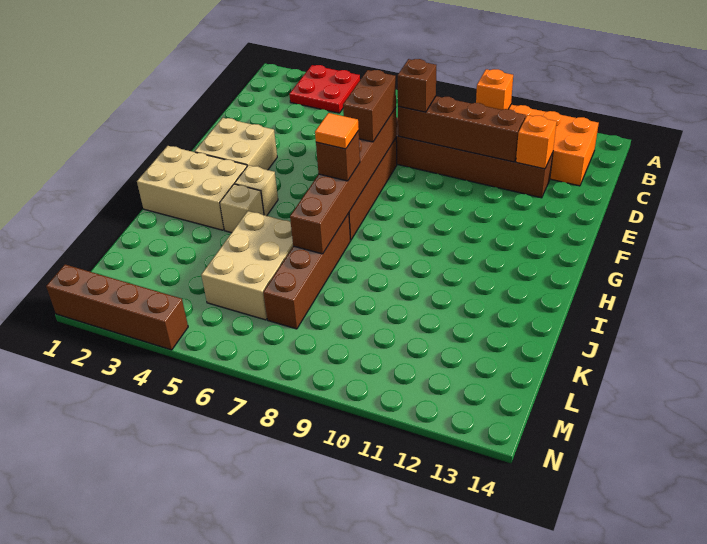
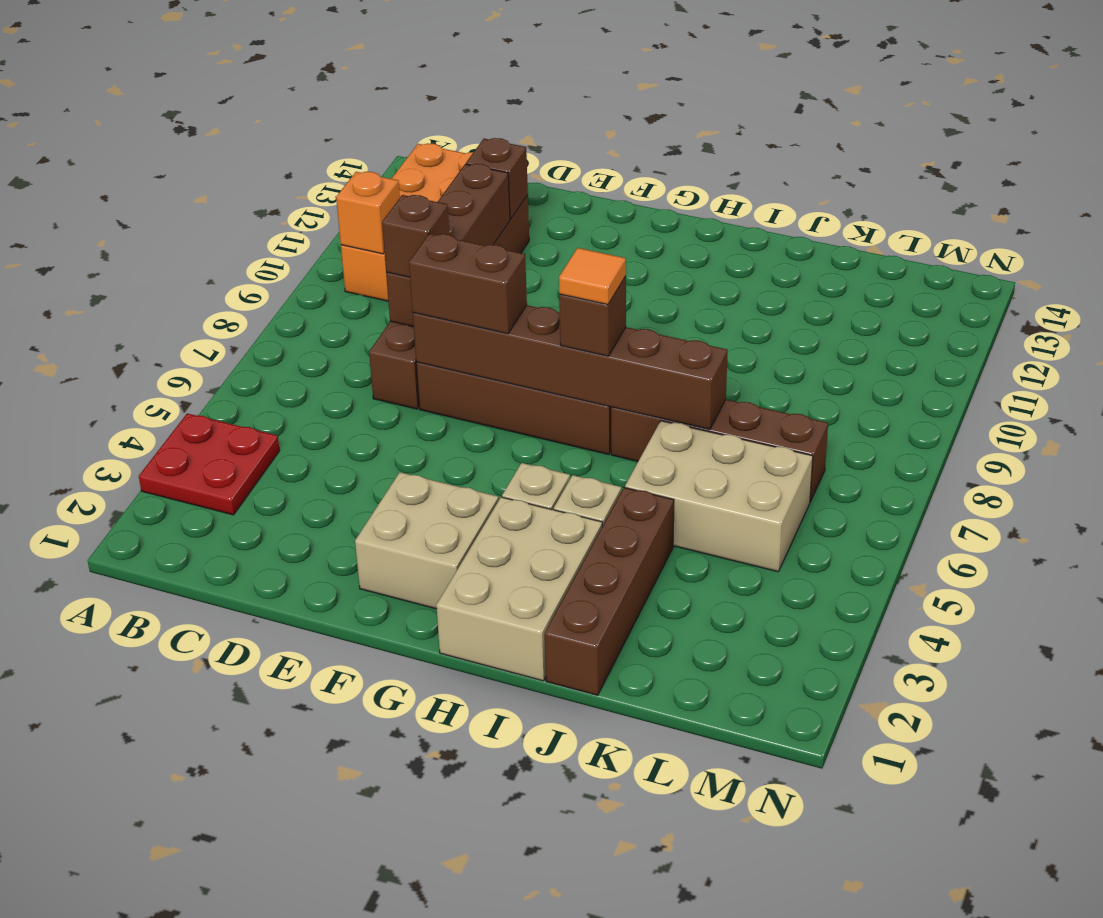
orange brick D12 level 2 -> brown brick D12 level 2
brown brick N1:N4 level 1 -> brown brick J1:J4 level 1

